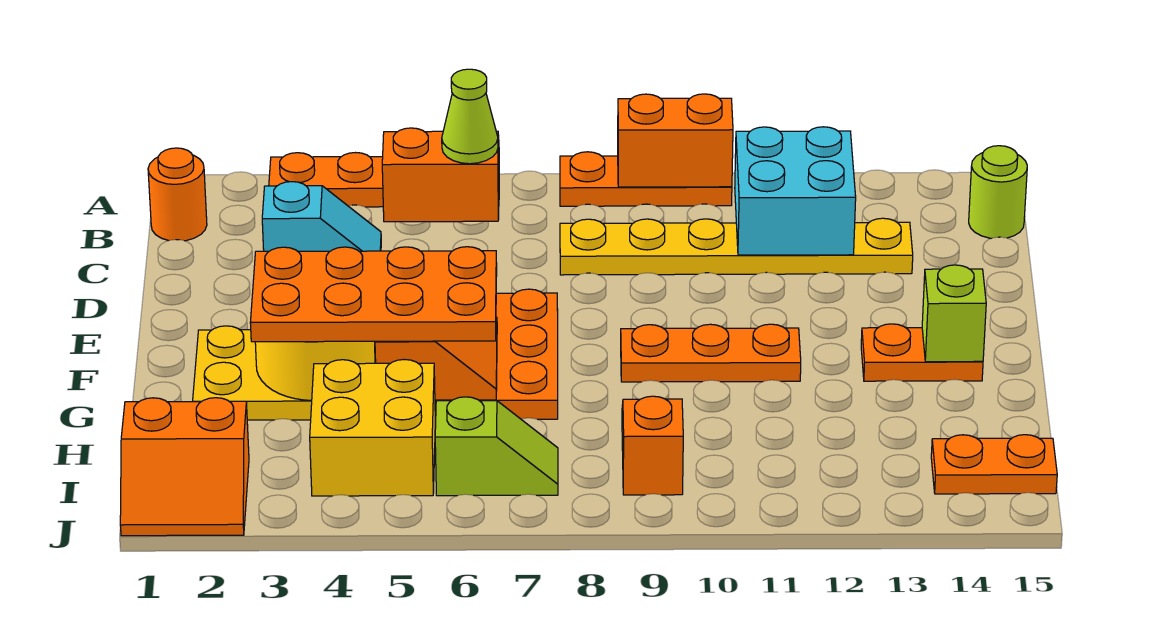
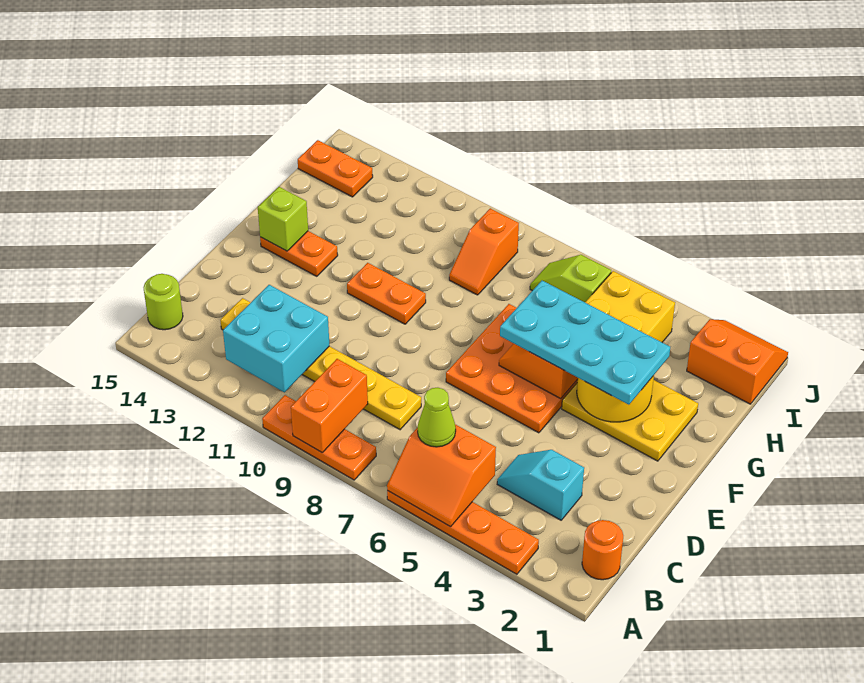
orange brick A9:A10 level 2 -> orange brick A9:B9 level 2
orange plate F3:G6 level 3 -> cyan plate F3:G6 level 3
orange plate F9:F11 level 1 -> orange plate F10:F11 level 1

